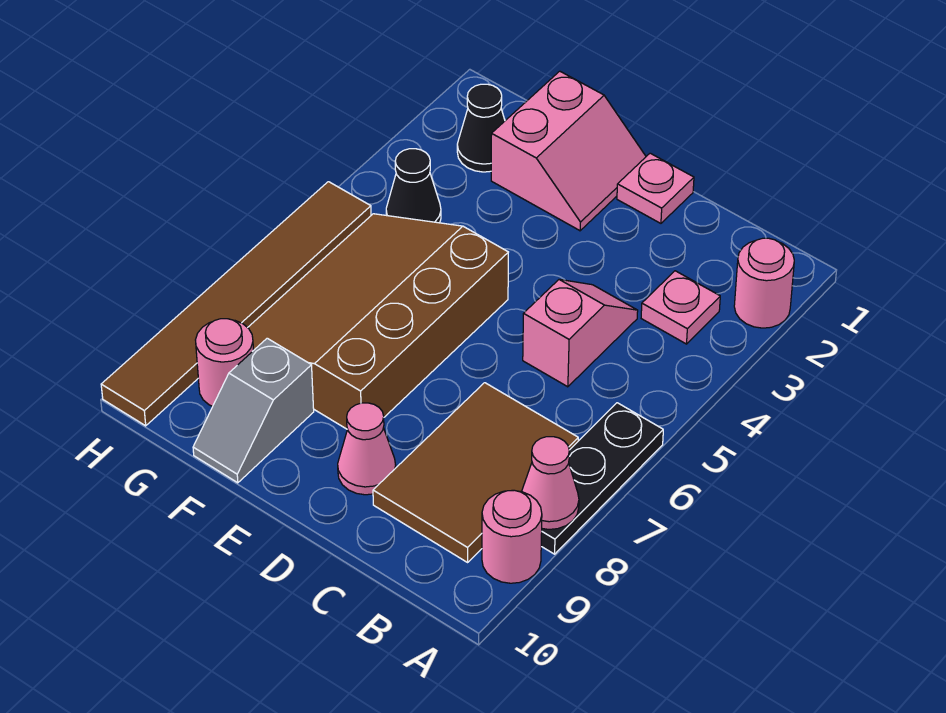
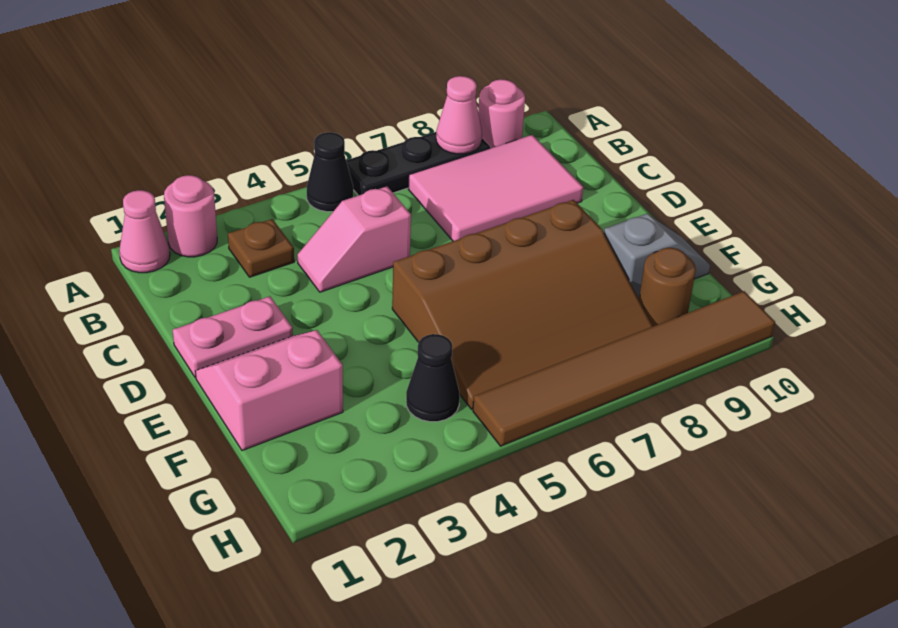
pink plate B3 level 1 -> brown plate B3 level 1
brown tile B7:C9 level 1 -> pink tile B7:C9 level 1
pink plate D1 level 1 -> pink plate D1:D2 level 1
pink cone D9 level 1 -> pink cone A1 level 1
black cone G2 level 1 -> black cone A5 level 1
pink round brick G9 level 1 -> brown round brick G9 level 1

